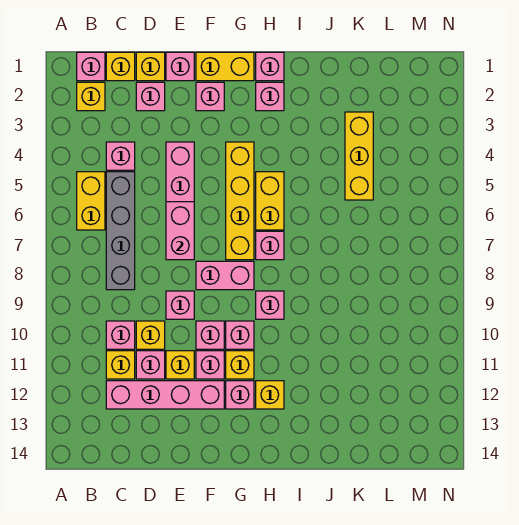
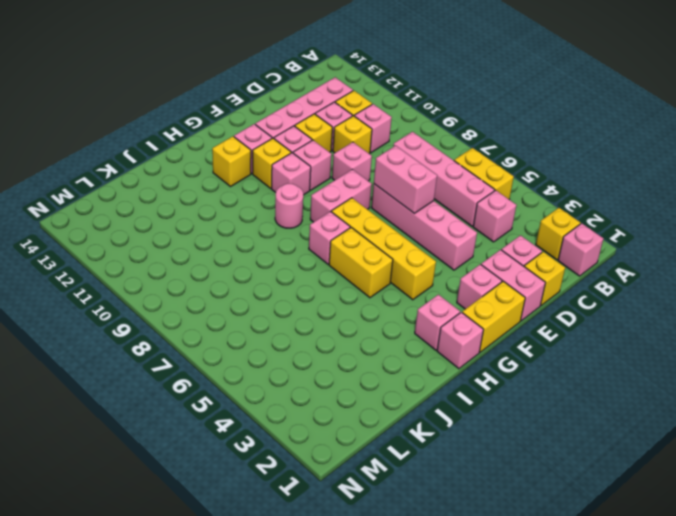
yellow brick C1 level 1 -> none
grey brick C5:C8 level 1 -> pink brick C5:C8 level 1
pink brick E1 level 1 -> pink brick E1:E2 level 1
pink brick H9 level 1 -> pink round brick H9 level 1
yellow brick K3:K5 level 1 -> none

